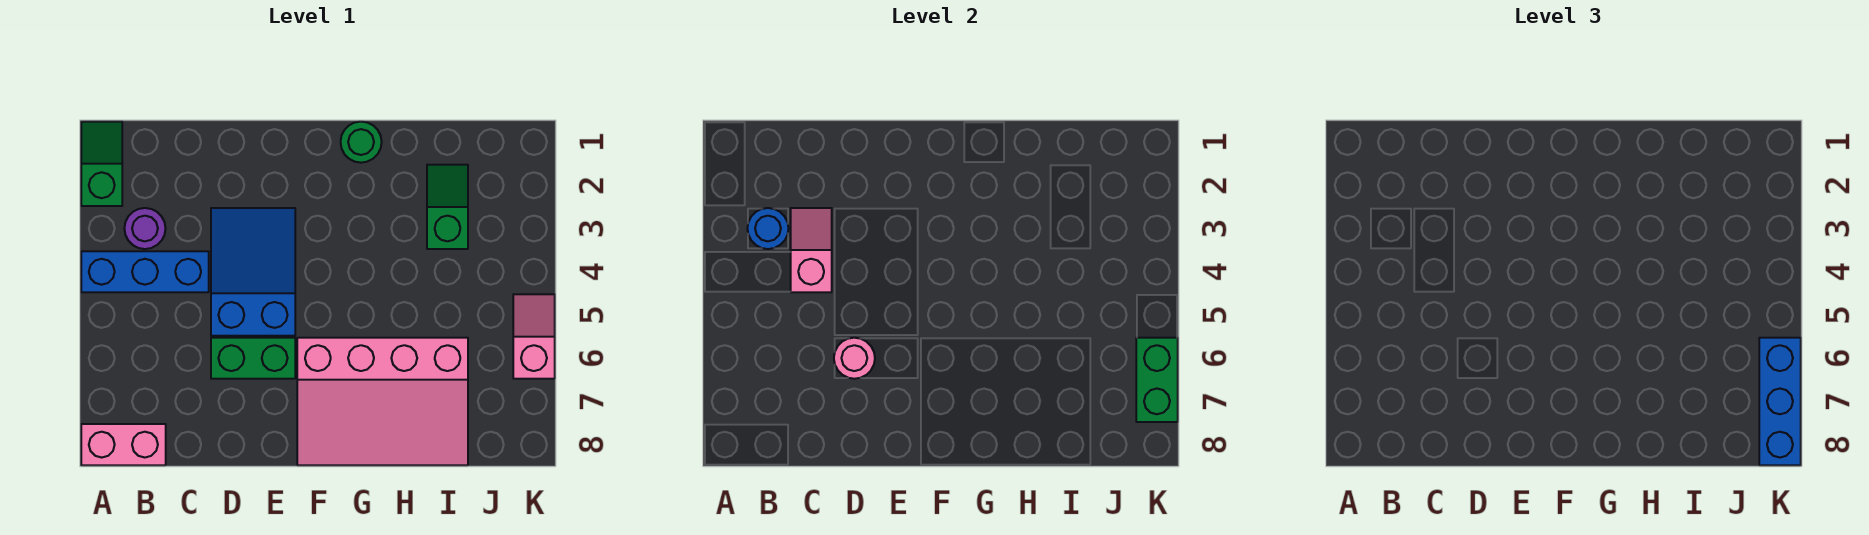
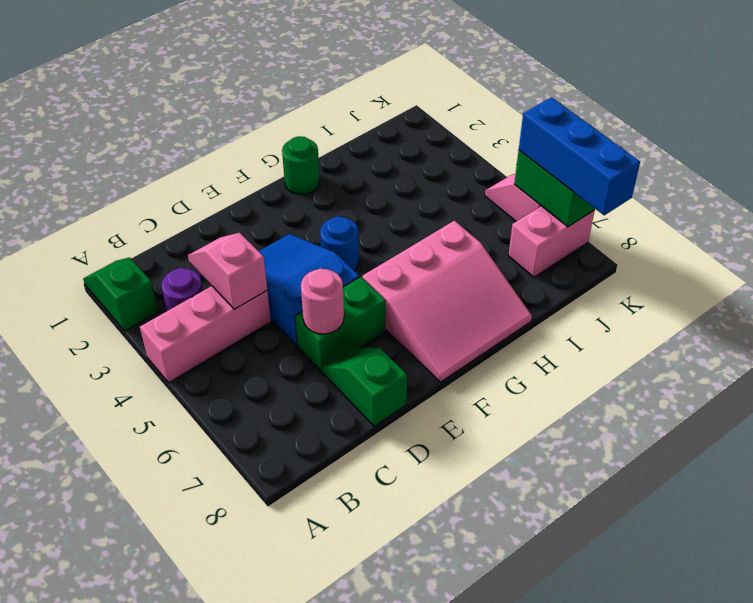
blue brick A4:C4 level 1 -> pink brick A4:C4 level 1
pink brick A8:B8 level 1 -> pink brick J7:K7 level 1
blue round brick B3 level 2 -> blue round brick F4 level 1
pink slope F6:I8 level 1 top 6 -> pink slope F6:H8 level 1 top 6
green slope I2:I3 level 1 top 3 -> green slope D7:D8 level 1 top 8

